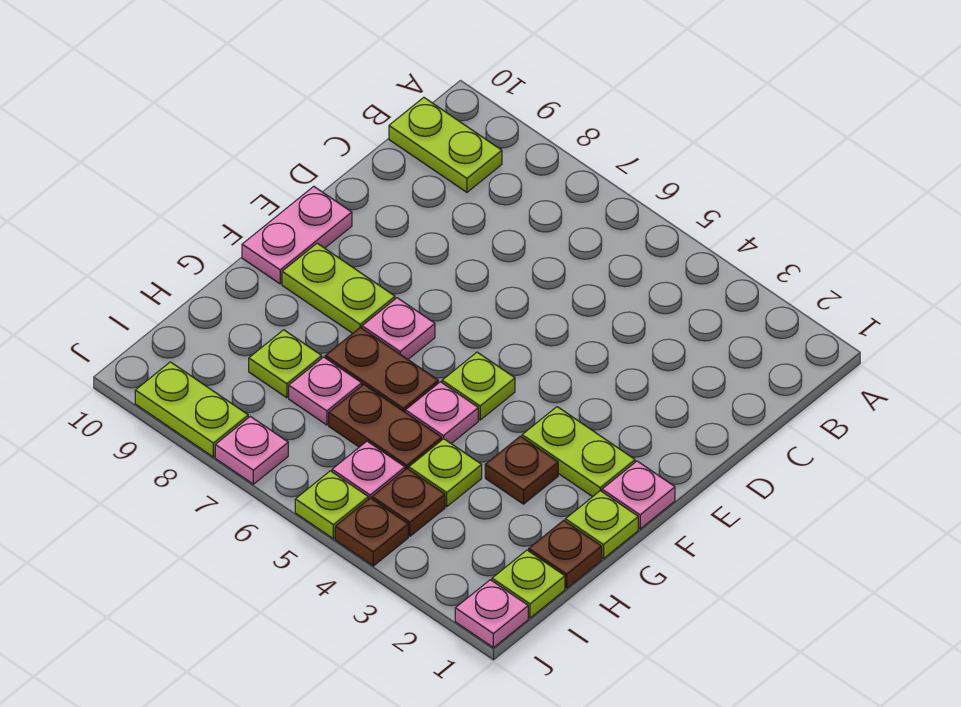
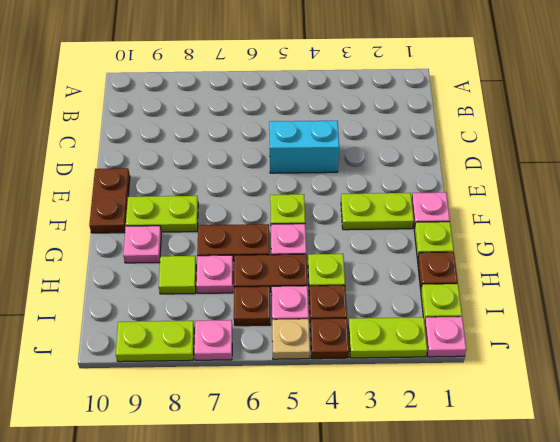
lime plate B9:B10 level 1 -> lime plate J2:J3 level 1
none -> cyan brick D4:D5 level 1
pink plate E10:F10 level 1 -> brown plate E10:F10 level 1
pink plate F7 level 1 -> pink plate G9 level 1
brown plate G3 level 1 -> brown plate I6 level 1
lime plate H8 level 1 -> lime tile H8 level 1
lime plate J5 level 1 -> tan plate J5 level 1

